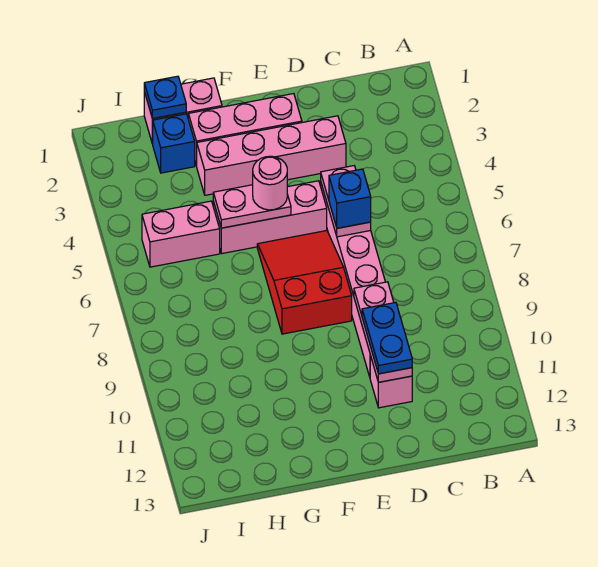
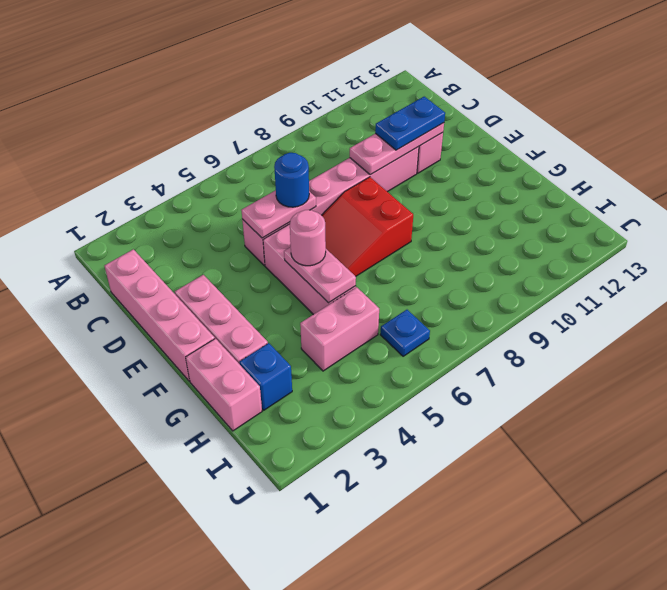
pink brick D3:G3 level 1 -> pink brick C1:F1 level 1
blue brick D6 level 3 -> blue round brick D6 level 3
blue plate H1 level 2 -> blue plate I6 level 1
pink brick H5:I5 level 1 -> pink brick H4:H5 level 1

